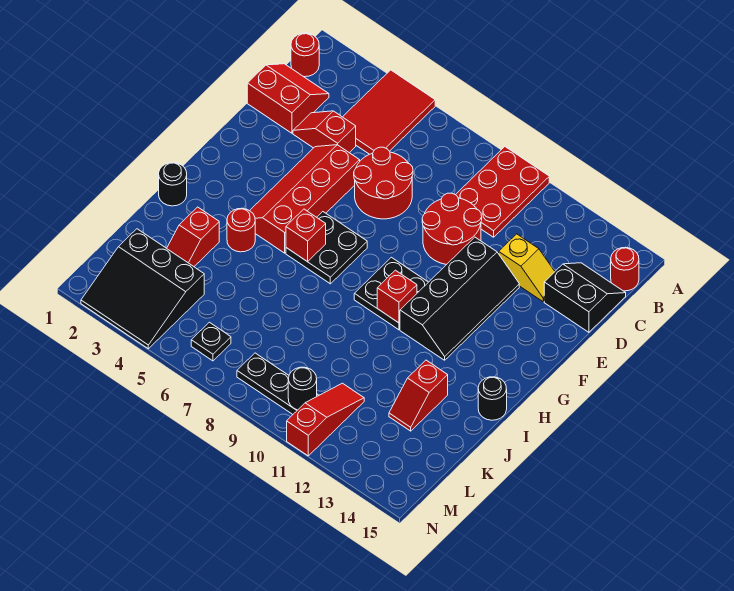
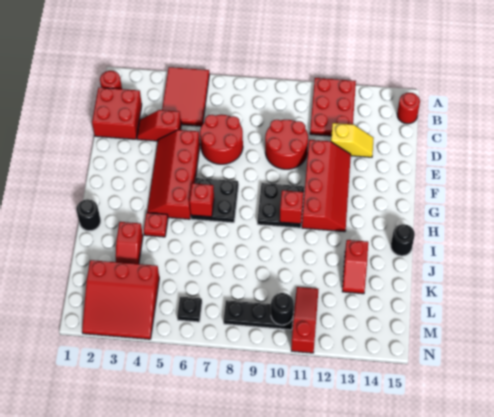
red plate A9:C10 level 1 -> red plate A11:C12 level 1
red slope C1:D2 level 1 top D -> red brick C1:D2 level 1
black slope C14:D15 level 1 top D -> none
black slope E11:H12 level 1 top 11 -> red slope E11:H12 level 1 top 11
red round brick I4 level 1 -> red plate I4 level 1
black slope L2:N4 level 1 top L -> red slope L2:N4 level 1 top L

